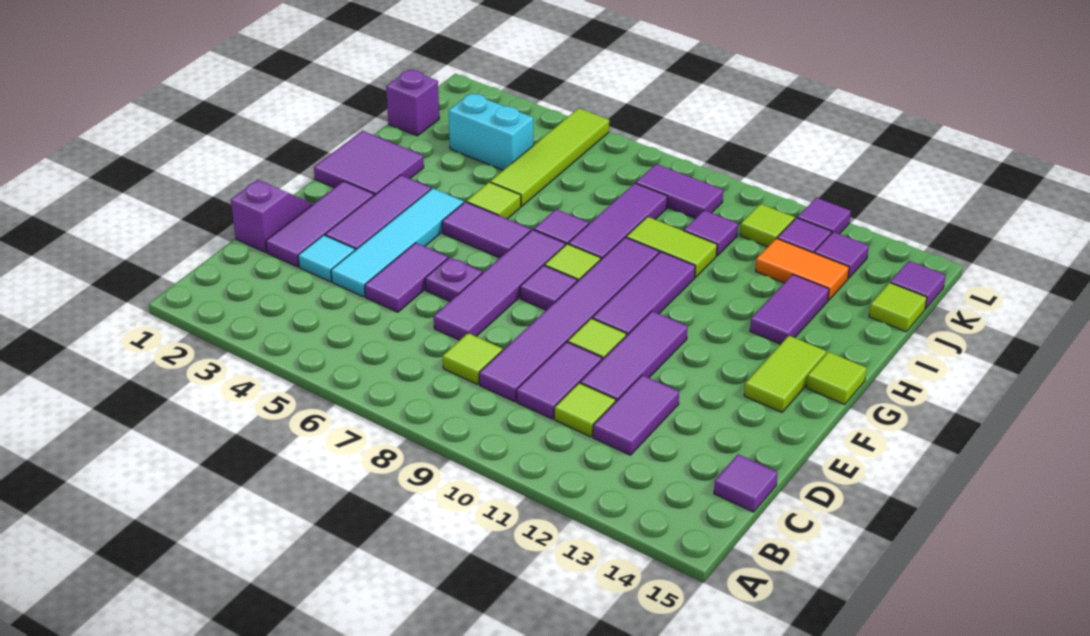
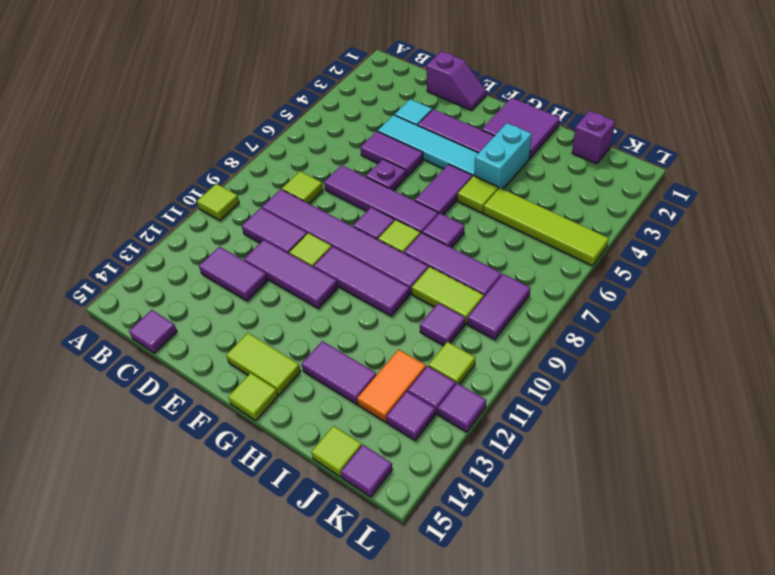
lime tile C11 level 1 -> lime tile A10 level 1
purple tile D2:F2 level 1 -> none
lime tile I9:I10 level 1 -> lime tile I9:J9 level 1
cyan brick J3:J4 level 1 -> cyan brick H3:H4 level 1

